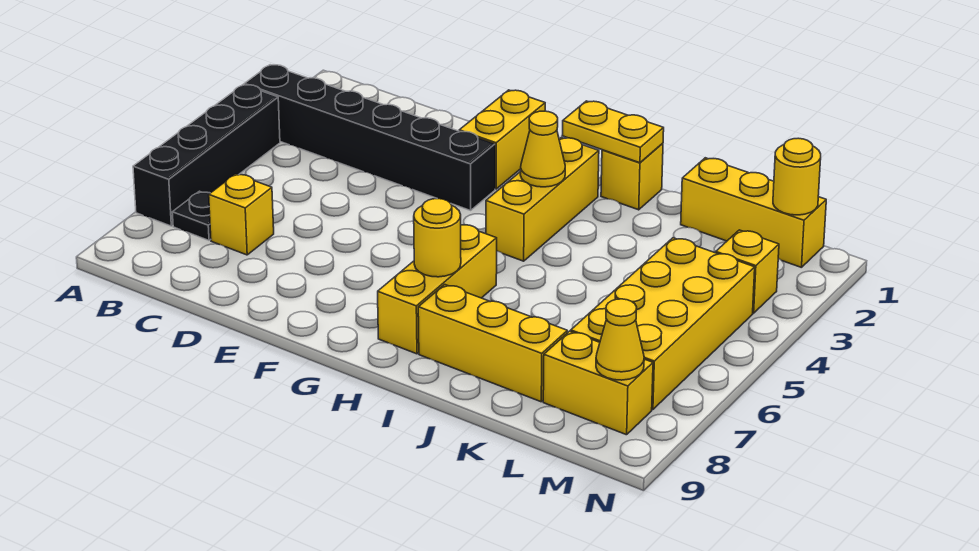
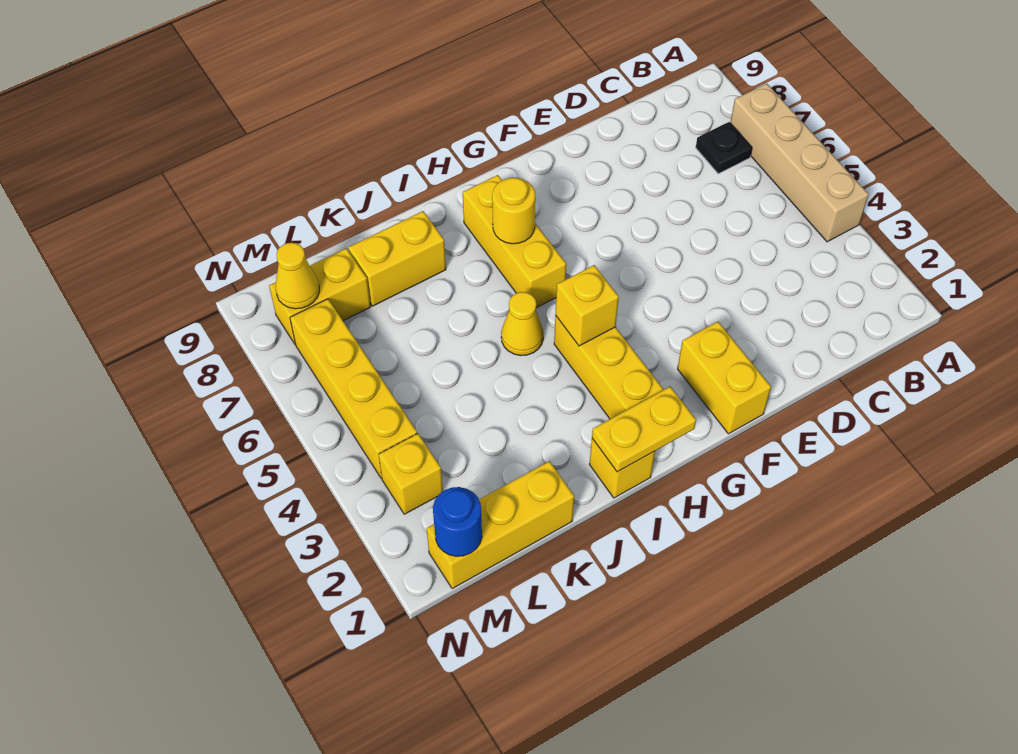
black brick A3:F3 level 1 -> none
black brick A4:A7 level 1 -> tan brick A4:A7 level 1
yellow brick C7 level 1 -> yellow brick H4 level 2
yellow cone H3 level 2 -> yellow cone I5 level 1
yellow brick I8:K8 level 1 -> yellow brick J8:K8 level 1
yellow brick L4:M7 level 1 -> yellow brick M4:M7 level 1
yellow round brick M1 level 2 -> blue round brick M1 level 2

